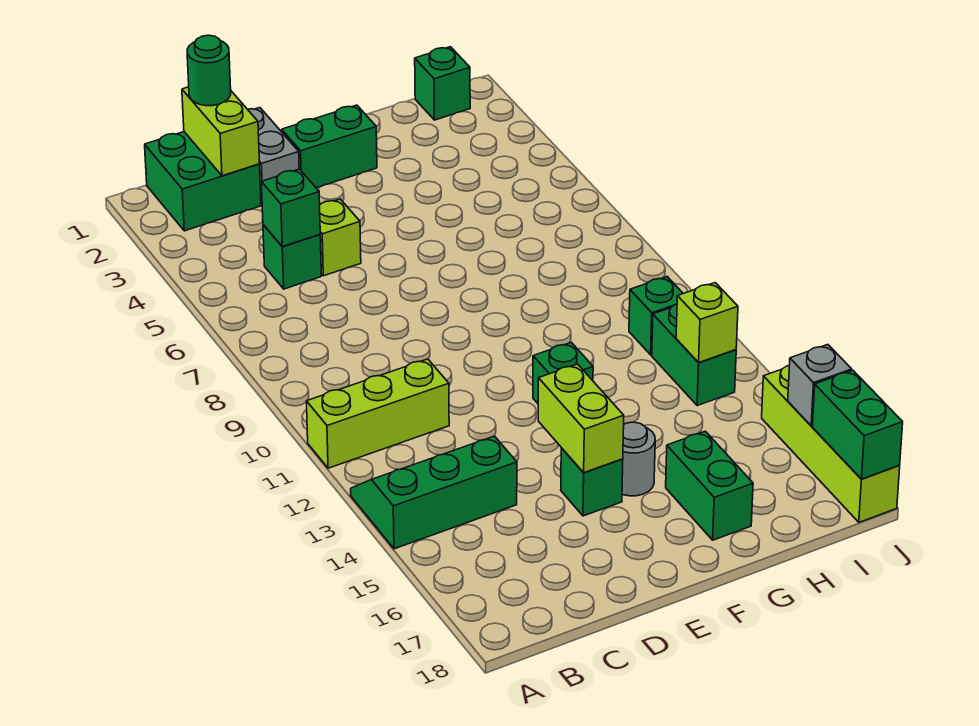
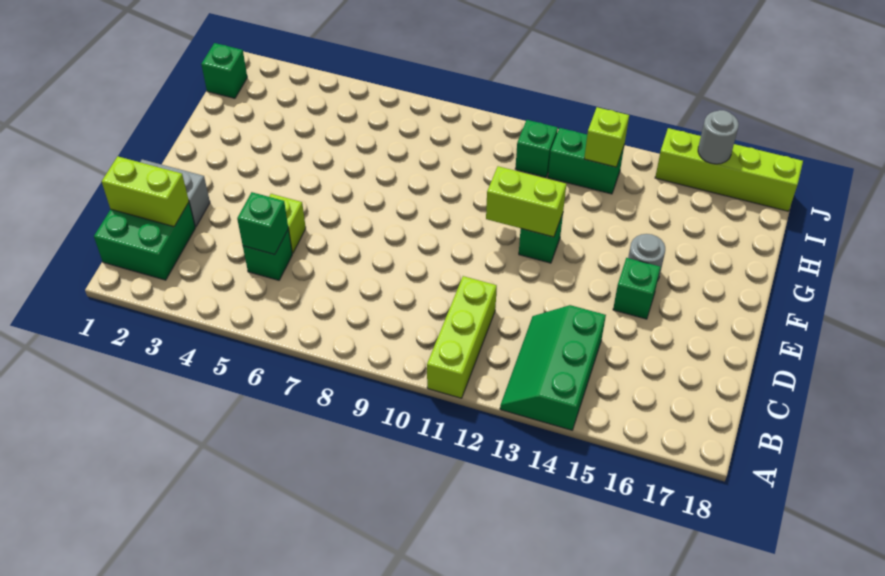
green round brick C1 level 3 -> none
green brick E2:F2 level 1 -> none
lime brick E14:E15 level 2 -> lime brick F11:F12 level 2
green brick G16:G17 level 1 -> none
grey brick J16 level 2 -> grey round brick J16 level 2
green brick J17:J18 level 2 -> none

